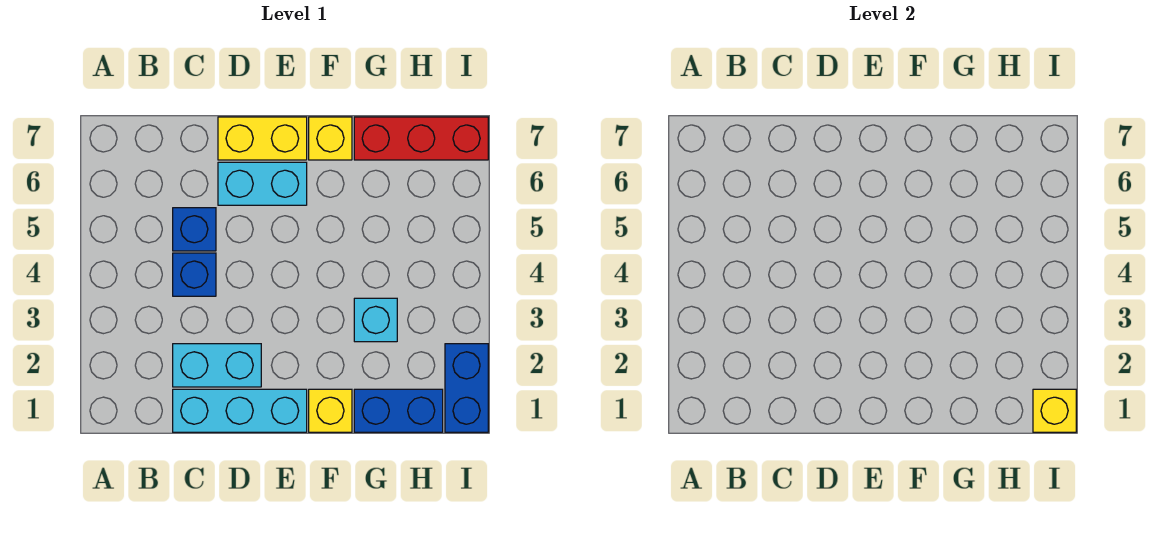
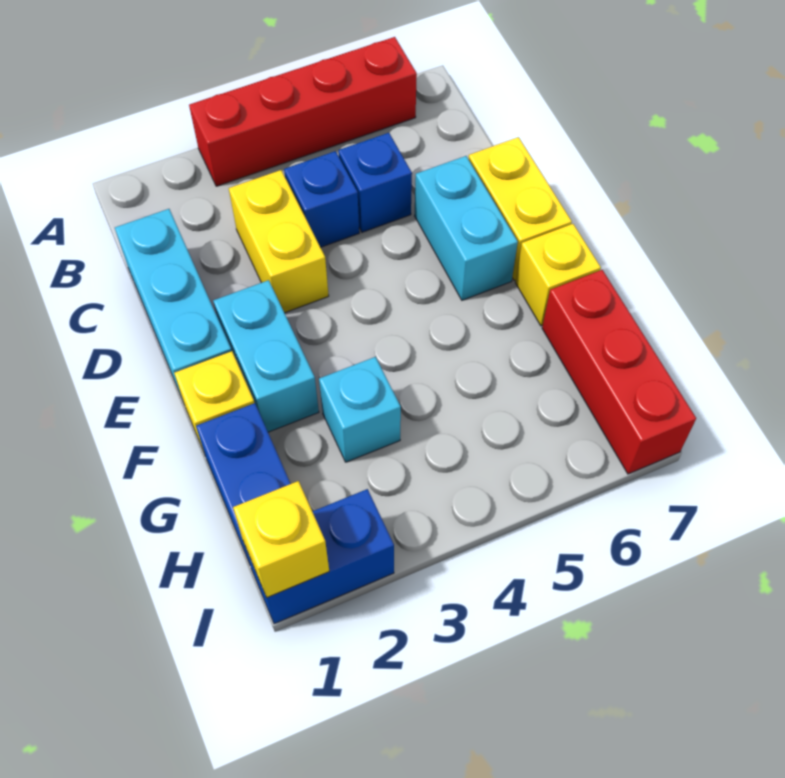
none -> red brick A3:A6 level 1
cyan brick C2:D2 level 1 -> cyan brick E2:F2 level 1
none -> yellow brick C3:D3 level 1

